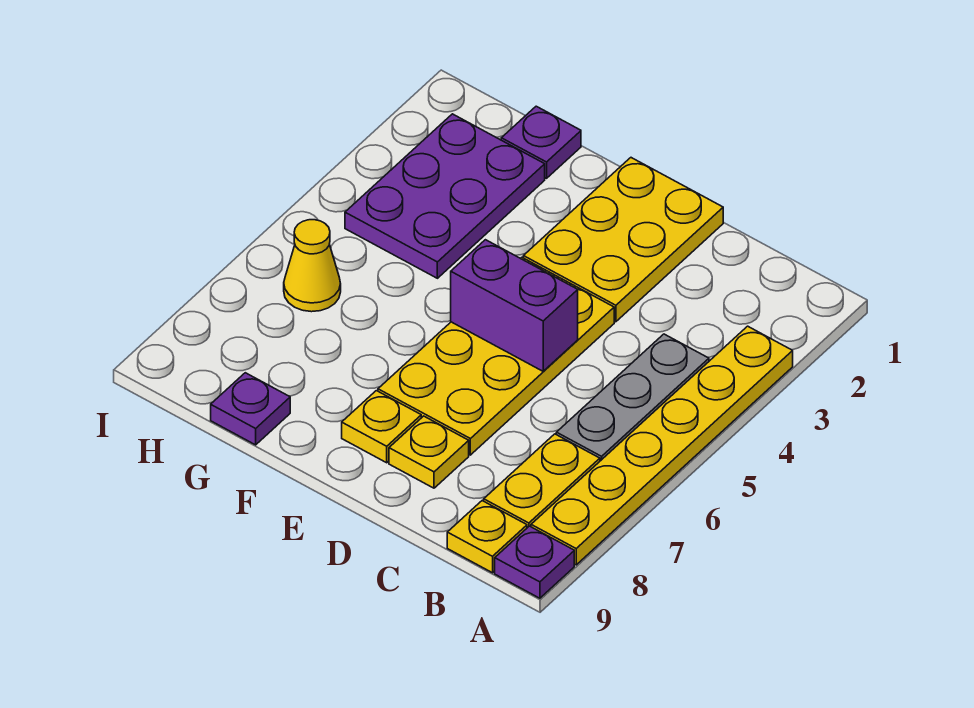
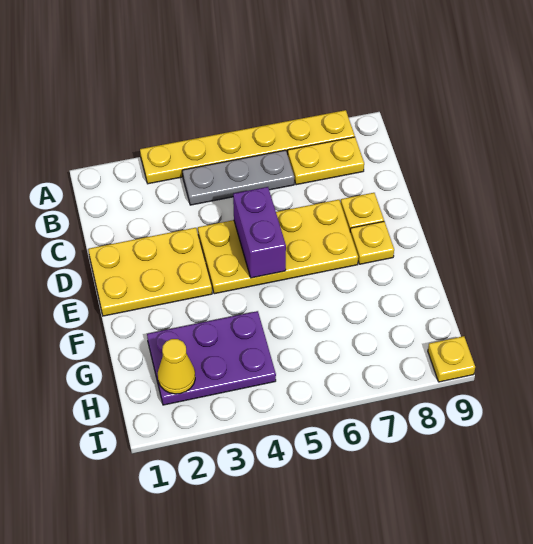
purple plate A9 level 1 -> none
yellow plate B9 level 1 -> yellow plate I9 level 1
purple plate G1 level 1 -> none
purple plate G9 level 1 -> none
yellow cone H6 level 1 -> yellow cone H2 level 2

